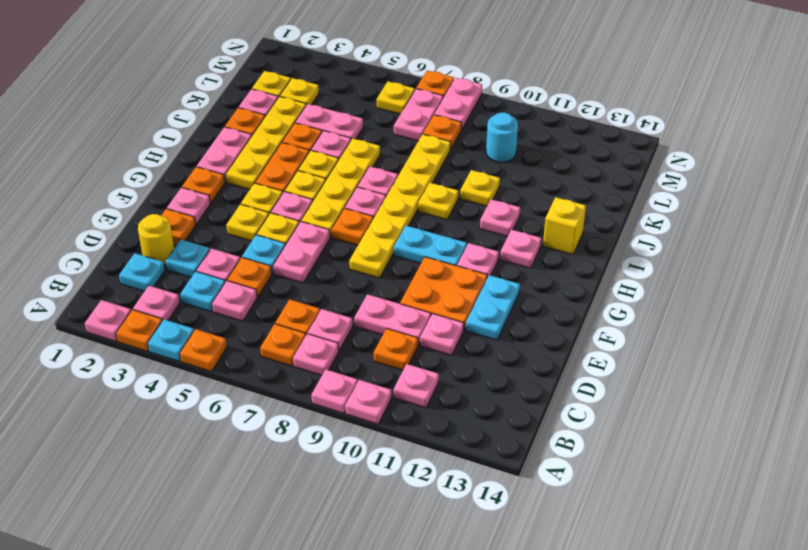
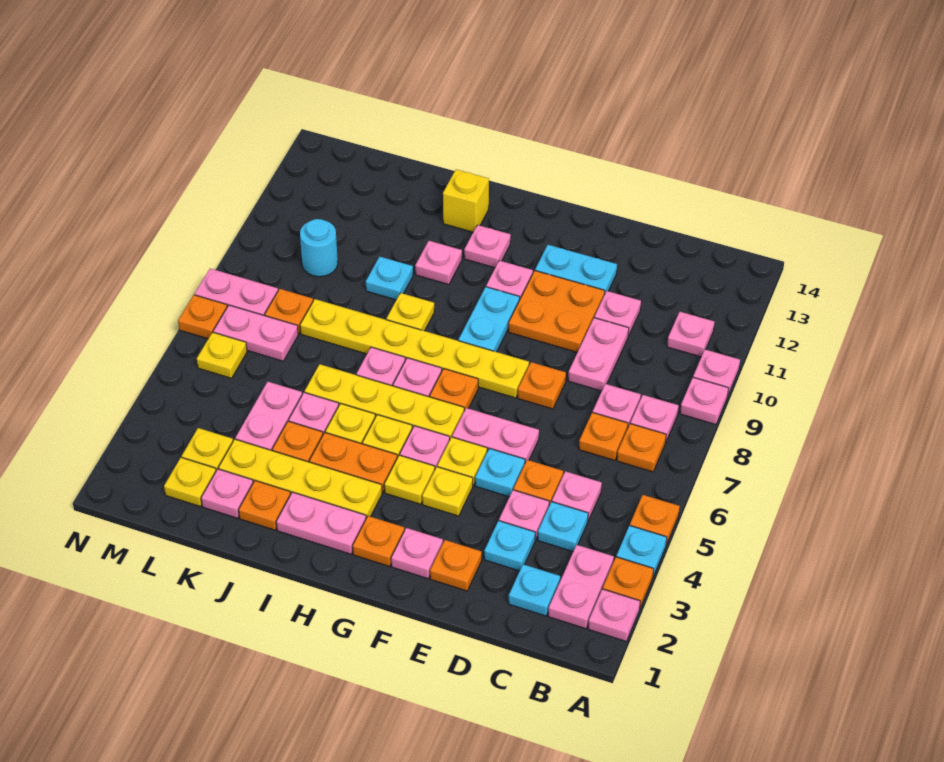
pink plate B3 level 1 -> pink plate B2:B3 level 1
orange plate C10 level 1 -> orange plate E8 level 1
yellow round brick D2 level 1 -> none
yellow plate J10 level 1 -> cyan plate J10 level 1

